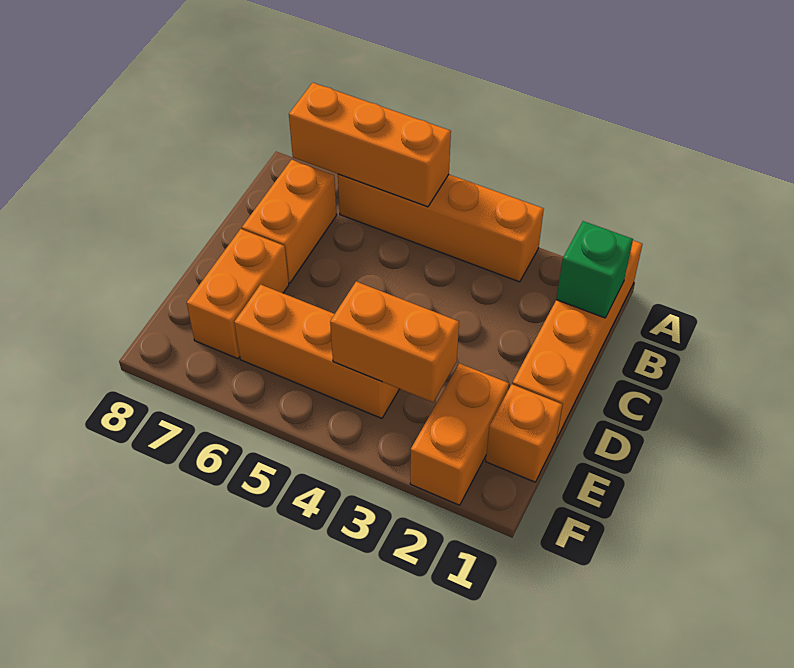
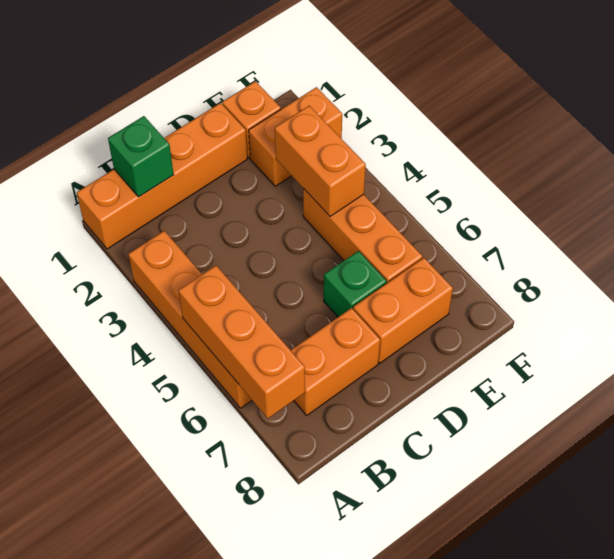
none -> green brick D6 level 1

